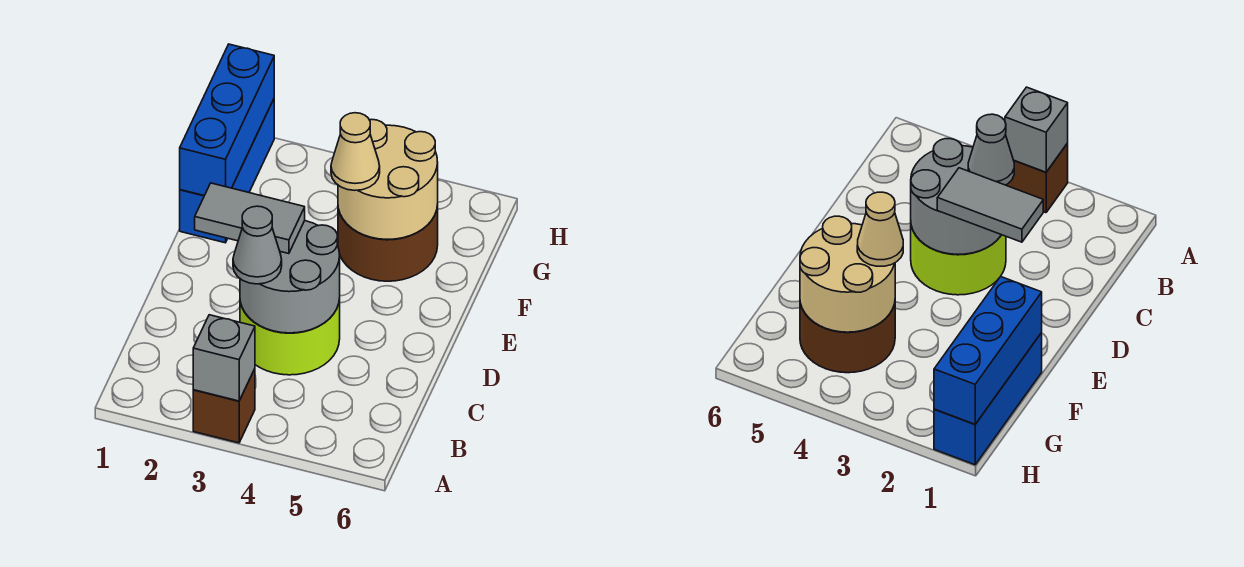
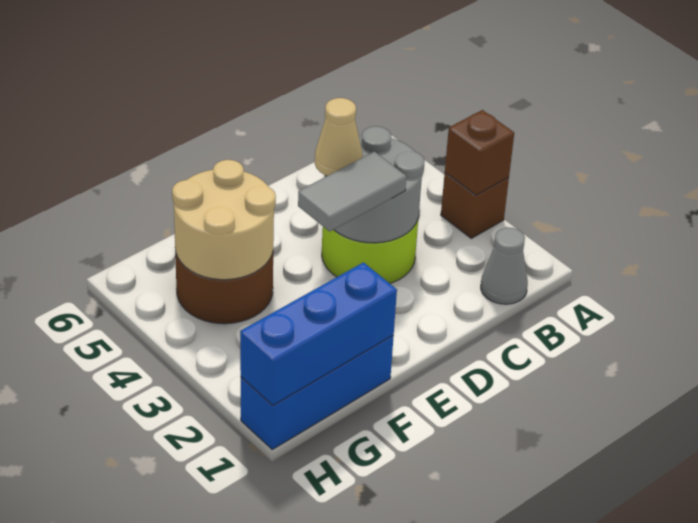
grey brick A3 level 2 -> brown brick A3 level 2
grey cone C3 level 3 -> grey cone B1 level 1
grey tile D2:D3 level 3 -> grey tile D3:E3 level 3
tan cone F4 level 3 -> tan cone D4 level 3

